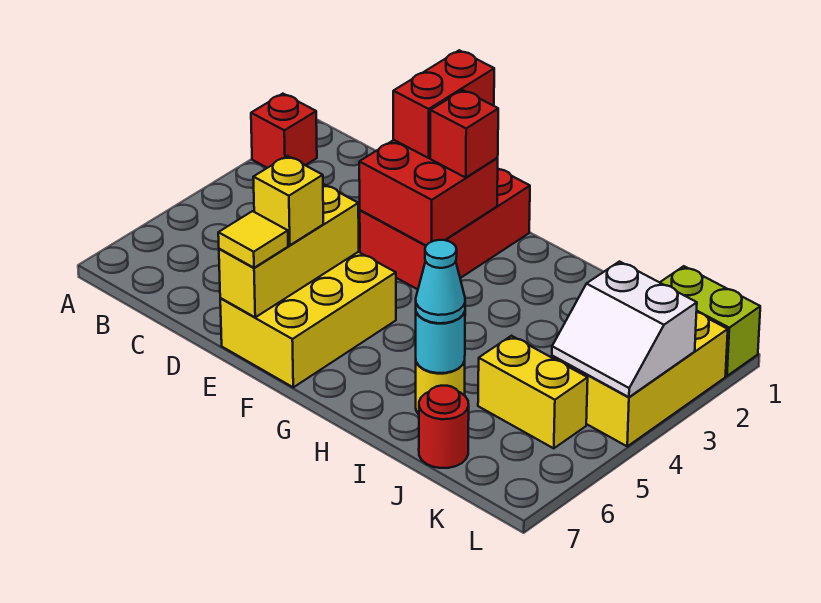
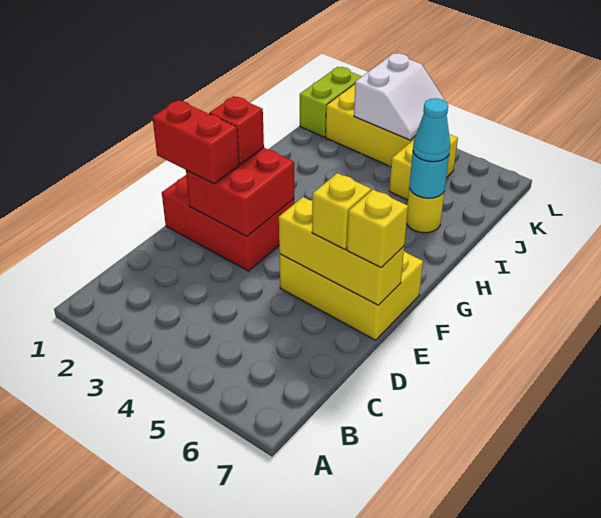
red brick A2 level 1 -> none
yellow tile E7 level 3 -> yellow brick E7 level 3
red round brick J7 level 1 -> none

